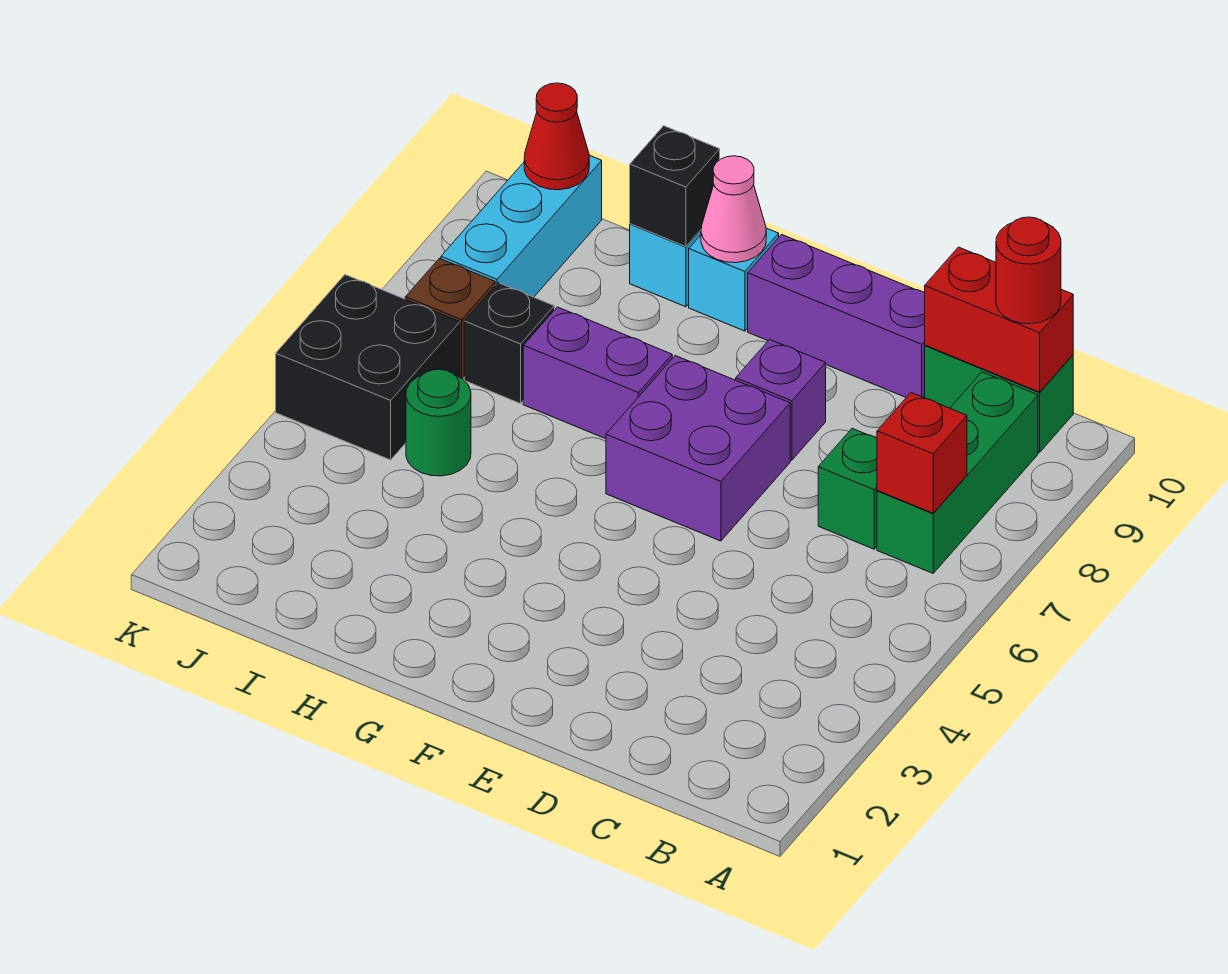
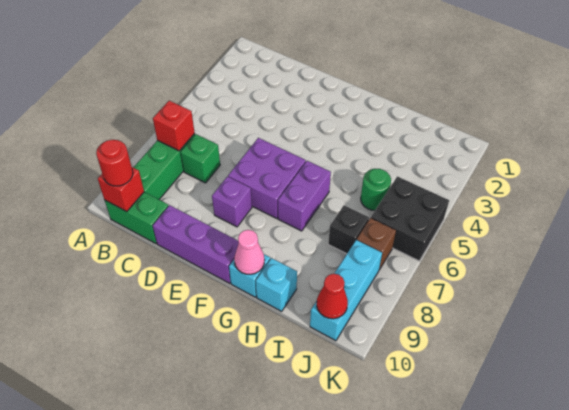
red brick B10:C10 level 2 -> red brick B10 level 2
purple brick G7:H7 level 1 -> purple brick G6:G7 level 1
black brick H10 level 2 -> none

